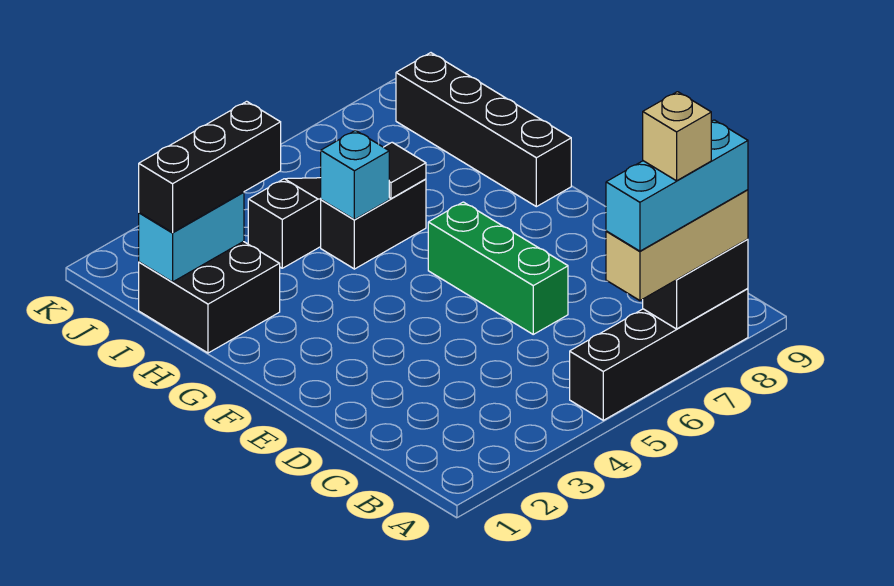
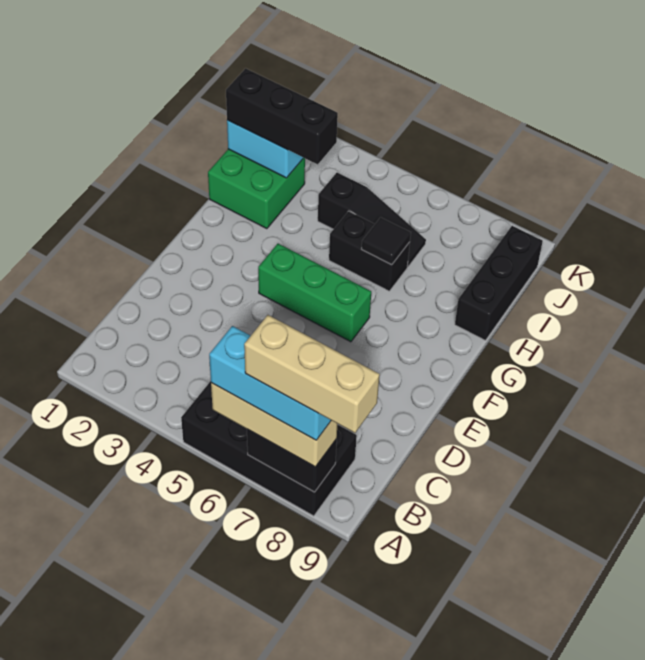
black brick A5:A8 level 1 -> black brick A5:B8 level 1
tan brick A7 level 5 -> tan brick A7:A9 level 5
green brick D6:F6 level 1 -> green brick F4:F6 level 1
black brick G9:J9 level 1 -> black brick H9:J9 level 1
black brick H1:I2 level 1 -> green brick H1:I2 level 1
cyan brick H5 level 2 -> none

